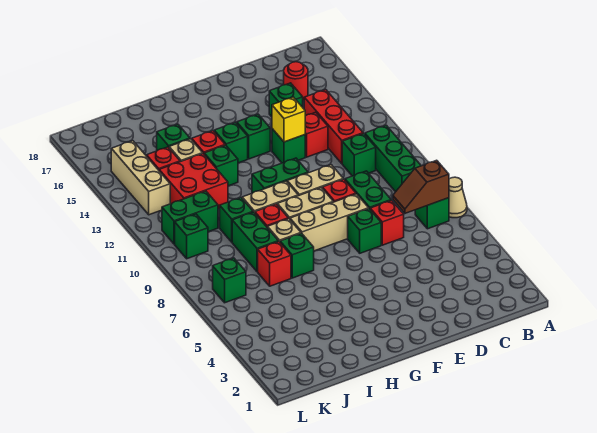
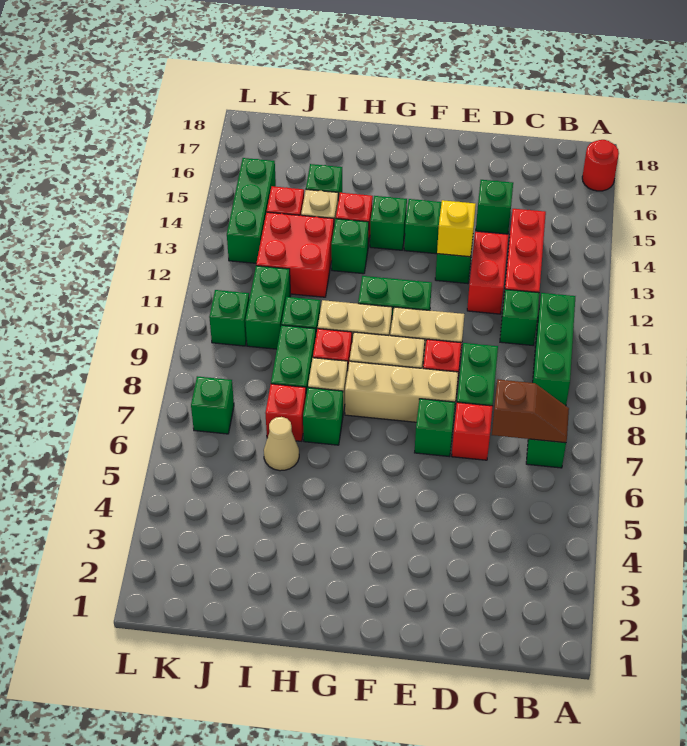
tan cone A7 level 1 -> tan cone I6 level 1
brown slope B7:C7 level 2 top B -> brown slope B7:C7 level 2 top C
red round brick C16 level 1 -> red round brick A17 level 1
red brick D13 level 1 -> red brick D12:D13 level 1
green brick J11:K11 level 1 -> green brick J10:J11 level 1
tan brick K13:K15 level 1 -> green brick K13:K15 level 1

